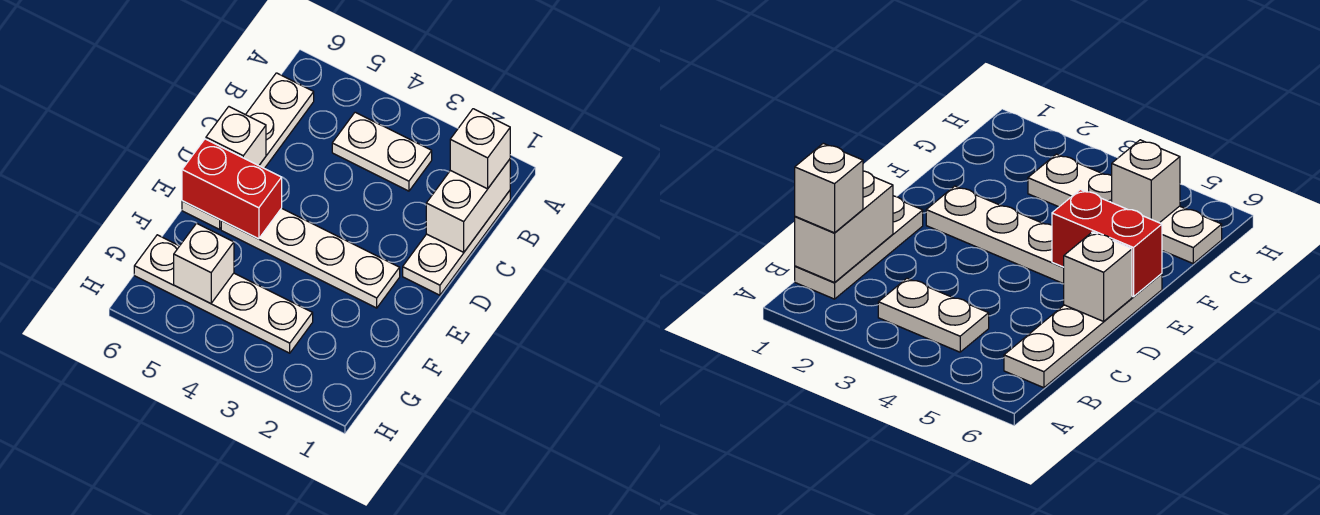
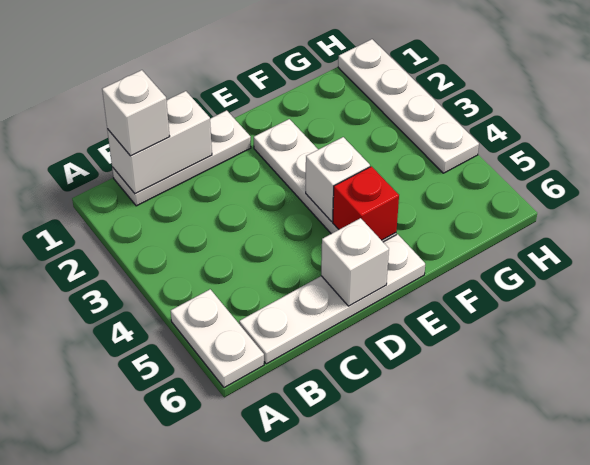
white plate B3:B4 level 1 -> white plate A5:A6 level 1
red brick E5:E6 level 2 -> red brick E5 level 2
white plate G3:G6 level 1 -> white plate H1:H4 level 1
white brick G5 level 2 -> white brick E4 level 2

